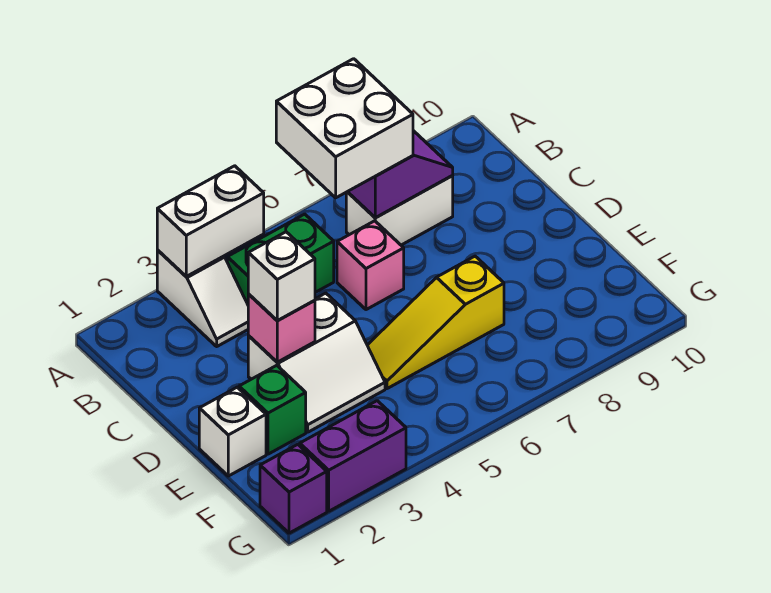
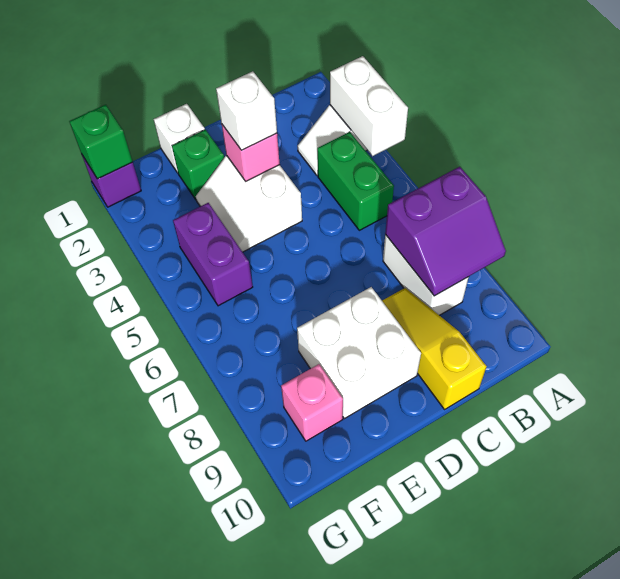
white brick A6:B7 level 3 -> white brick D8:E9 level 1
pink brick C6 level 1 -> pink brick F9 level 1
yellow slope E5:E7 level 1 top 7 -> yellow slope C8:C10 level 1 top 10
none -> green brick G1 level 2
purple brick G2:G3 level 1 -> purple brick F4:F5 level 1

